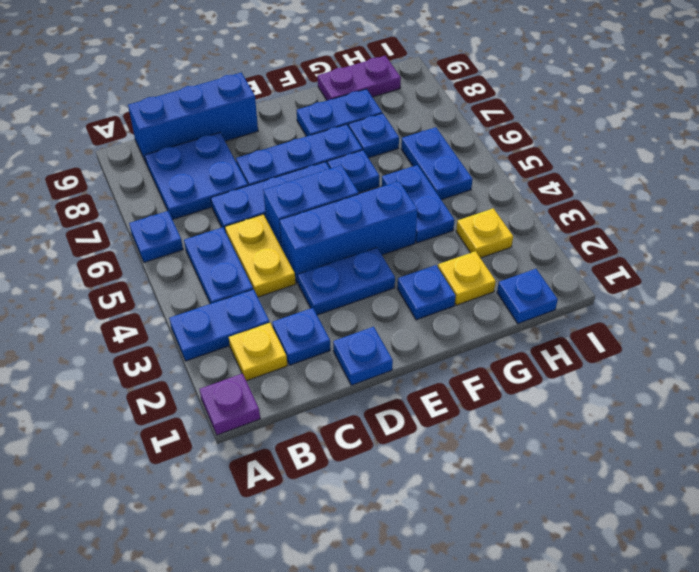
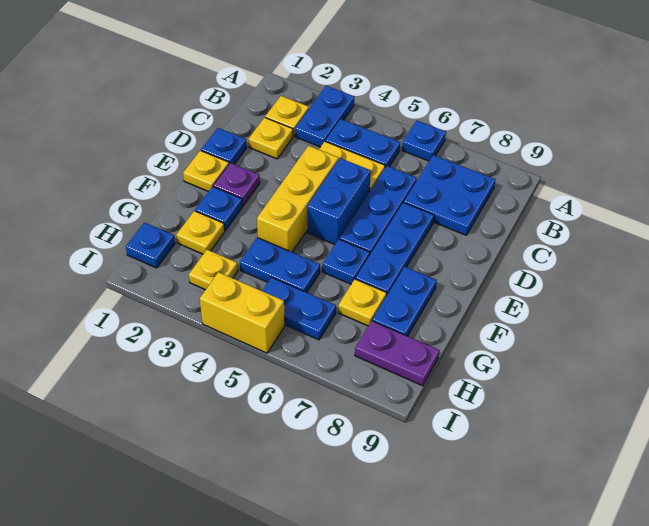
purple plate A1 level 1 -> purple plate E2 level 1
blue brick B9:D9 level 1 -> none
blue plate C2 level 1 -> yellow plate C2 level 1
blue plate D3:E3 level 1 -> none
blue brick D4:F4 level 1 -> yellow brick D4:F4 level 1
none -> yellow plate E1 level 1
blue plate G7 level 1 -> yellow plate G7 level 1
purple plate G9:H9 level 1 -> purple plate H8:H9 level 1
none -> yellow brick I4:I5 level 1

